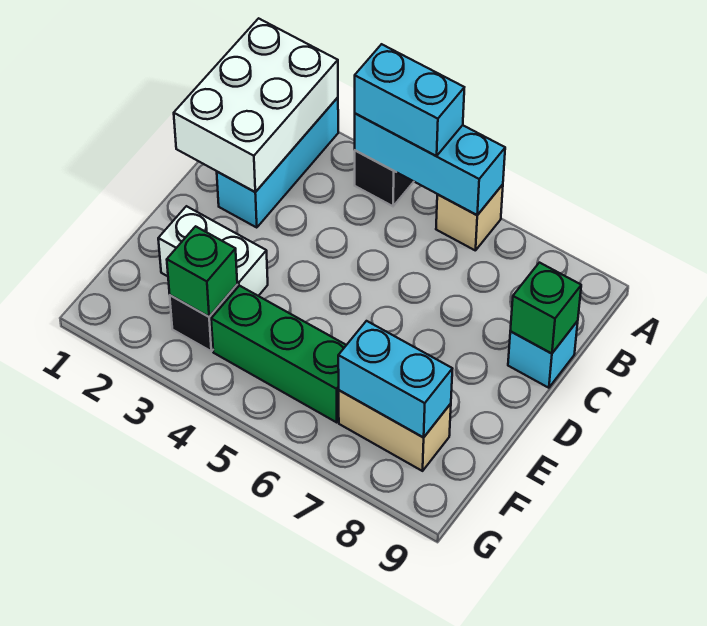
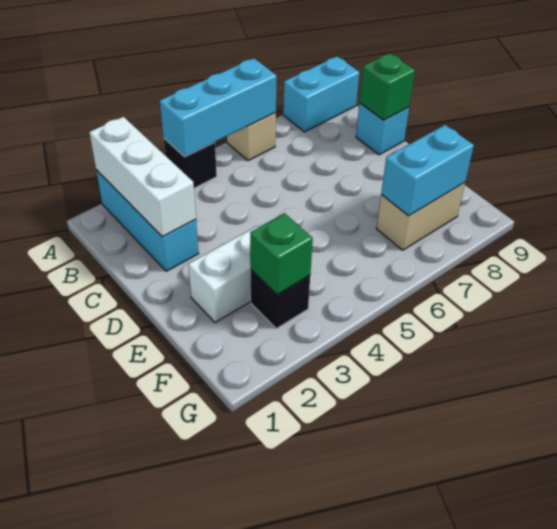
white brick A1:C2 level 2 -> white brick A2:C2 level 2
cyan brick A4:A5 level 3 -> cyan brick A8:A9 level 1
green brick F4:F6 level 1 -> none

